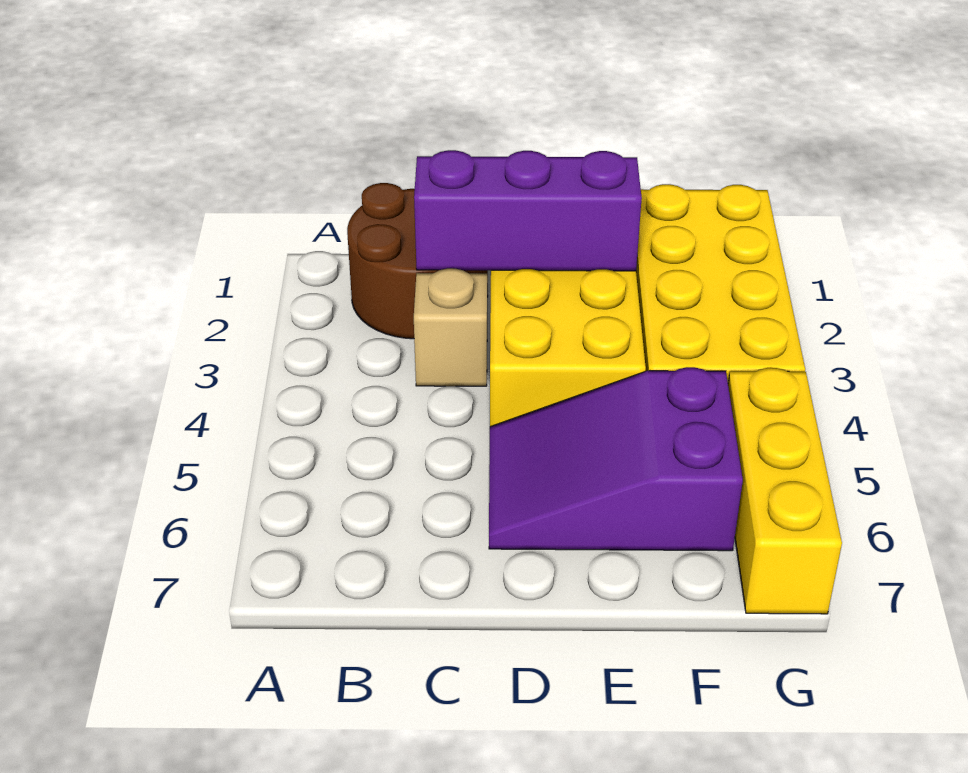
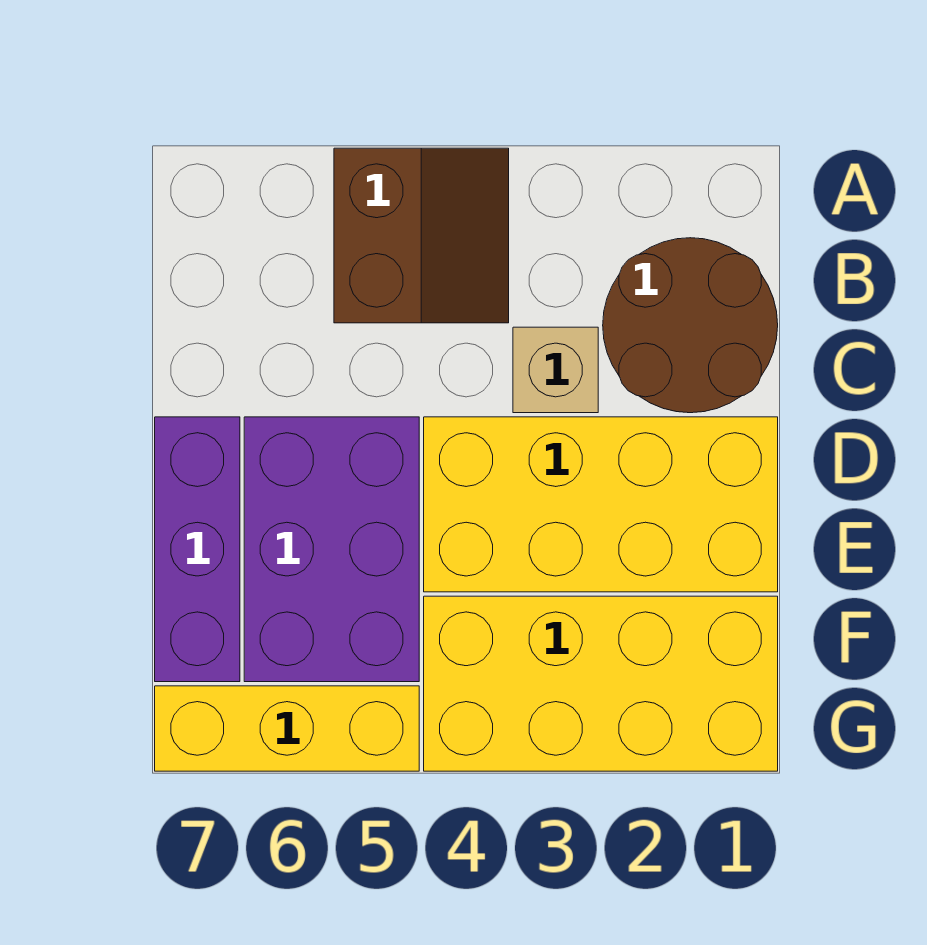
none -> brown slope A4:B5 level 1 top 5
purple brick C2:E2 level 2 -> purple brick D7:F7 level 1
purple slope D5:F6 level 1 top F -> purple brick D5:F6 level 1

